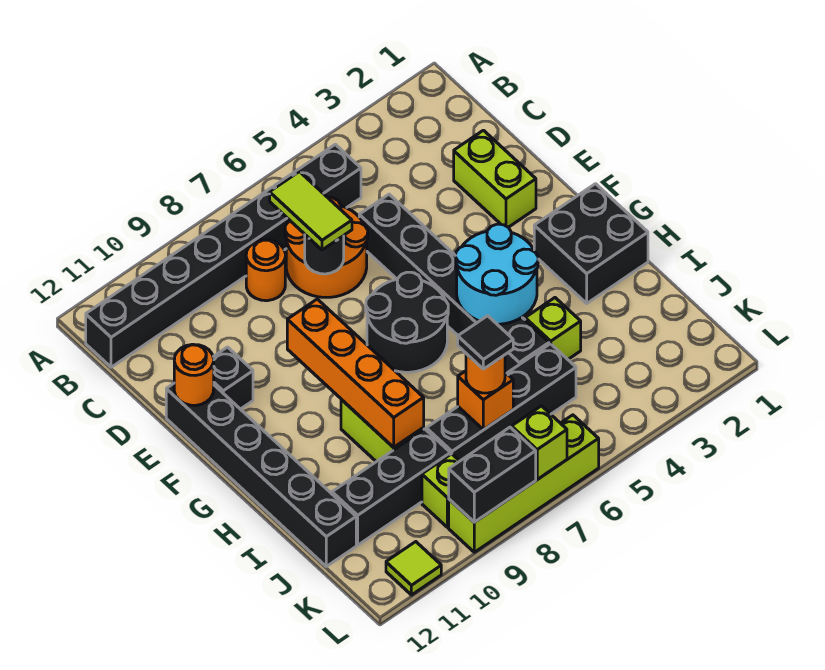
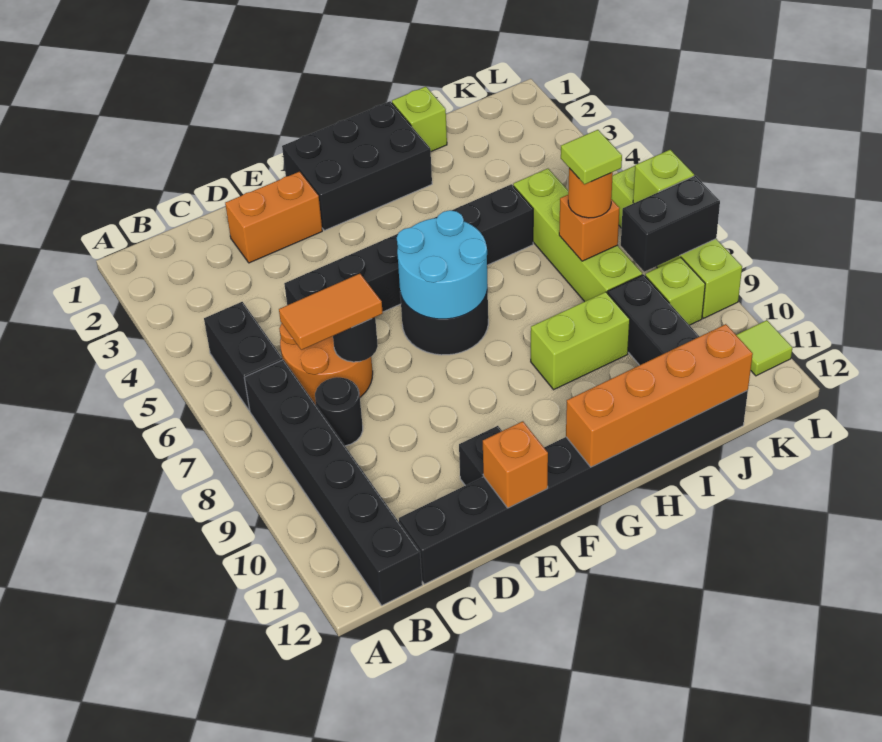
lime tile C7:D7 level 3 -> orange tile C7:D7 level 3
orange round brick C8 level 1 -> black round brick C8 level 1
lime brick D2:E2 level 1 -> orange brick D2:E2 level 1
black brick E12:J12 level 1 -> black brick C12:J12 level 1
orange round brick E12 level 2 -> orange brick E12 level 2
orange brick F9:I9 level 2 -> orange brick G12:J12 level 2
black brick G1:H2 level 1 -> black brick F1:H2 level 1
cyan round brick G4:H5 level 2 -> cyan round brick F6:G7 level 2
lime brick I4 level 1 -> lime brick I1 level 1
black brick J5:J8 level 1 -> lime brick J5:J8 level 1
black tile J7 level 4 -> lime tile J7 level 4
black brick L8:L9 level 2 -> black brick K8:L8 level 2

